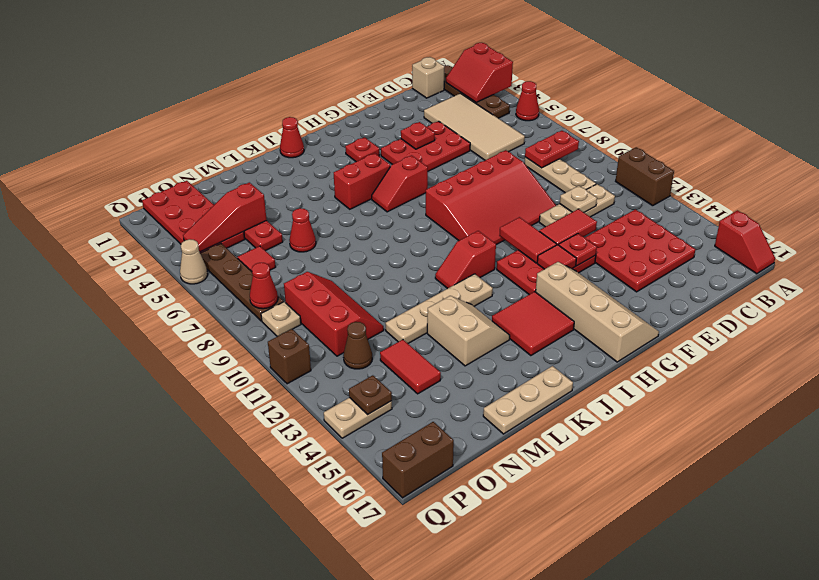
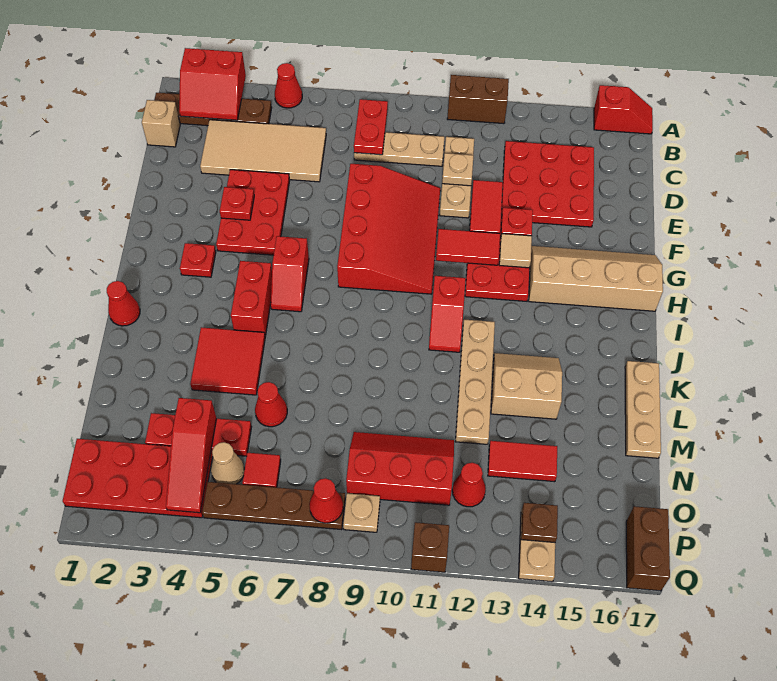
red tile G13 level 2 -> tan tile G13 level 2
red tile I14:J15 level 1 -> red tile K4:L5 level 1
brown cone O12 level 1 -> red cone O12 level 1
tan cone Q5 level 1 -> tan cone O5 level 1

